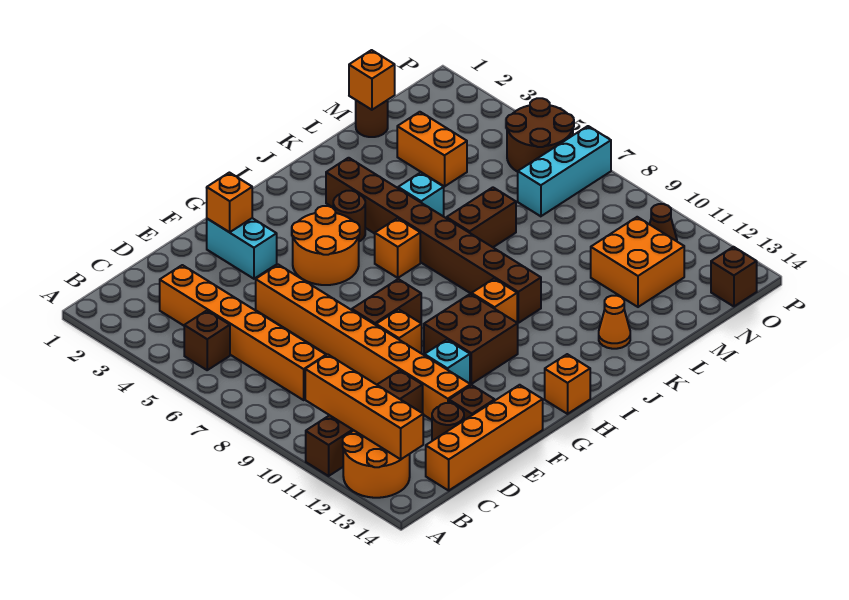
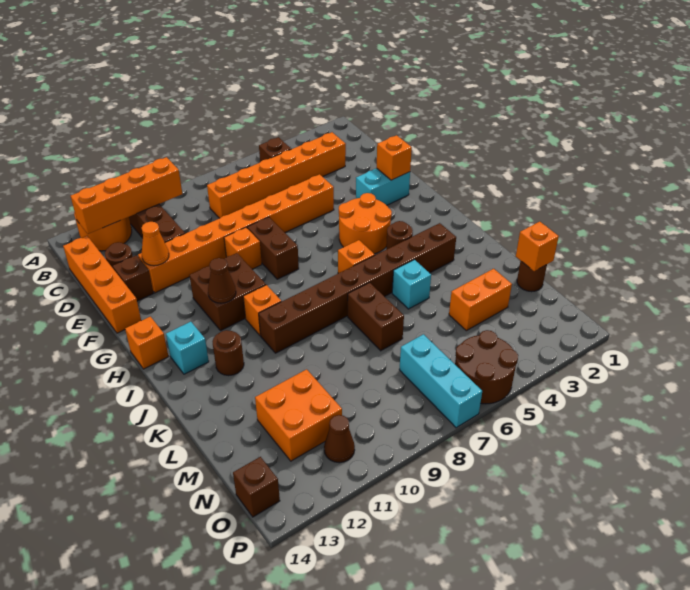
cyan brick F11 level 1 -> cyan brick I13 level 1
none -> brown cone H11 level 2
none -> brown round brick J12 level 1
orange cone K13 level 1 -> orange cone E12 level 2

